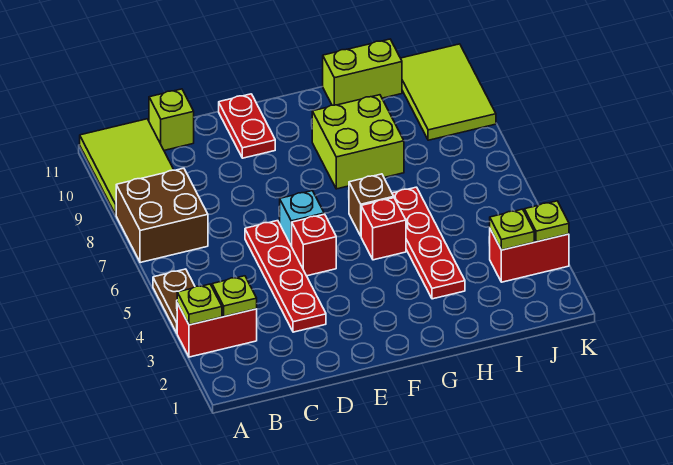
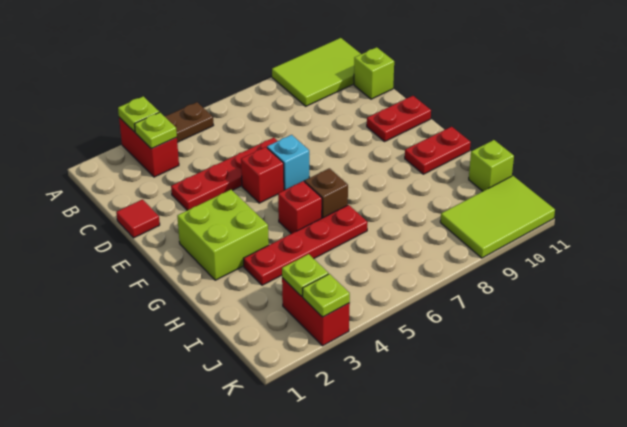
brown brick A7:B8 level 1 -> none
none -> red tile D1 level 1
lime brick G8:H9 level 1 -> lime brick F2:G3 level 1
none -> red plate G10:G11 level 1
lime brick H11:I11 level 1 -> lime brick I11 level 1

